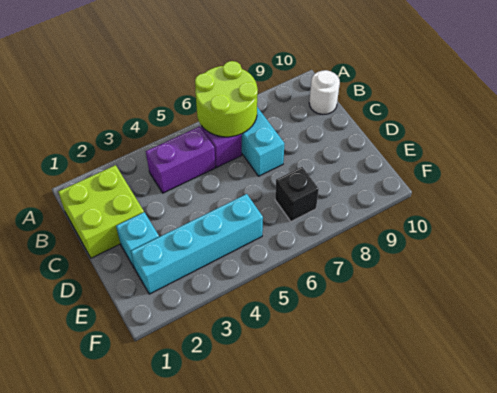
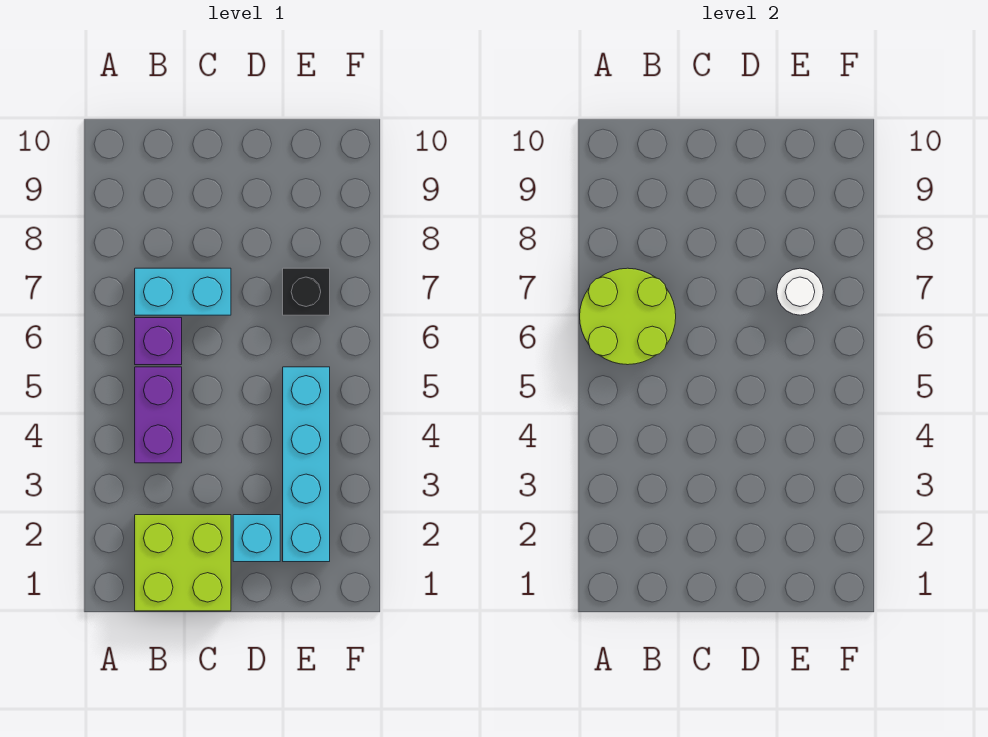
white round brick B10 level 1 -> white round brick E7 level 2

